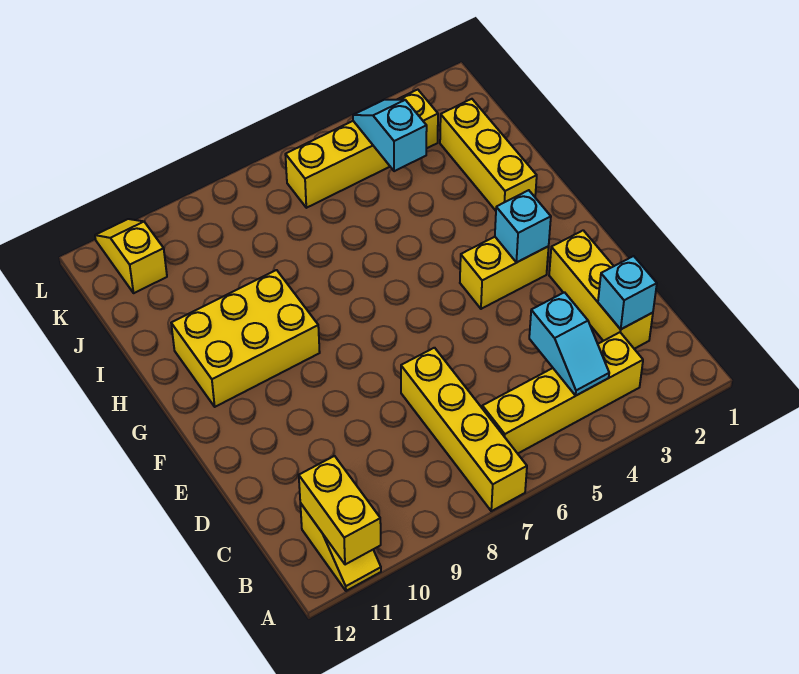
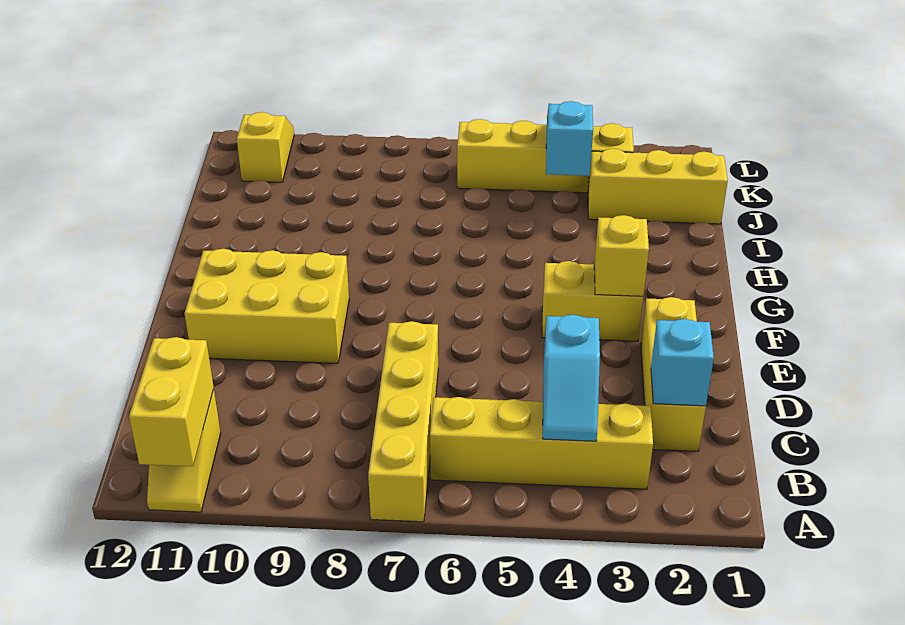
cyan brick F3 level 2 -> yellow brick F3 level 2
yellow brick G9:H11 level 1 -> yellow brick E9:F11 level 1
yellow brick H2:J2 level 1 -> yellow brick J1:J3 level 1

